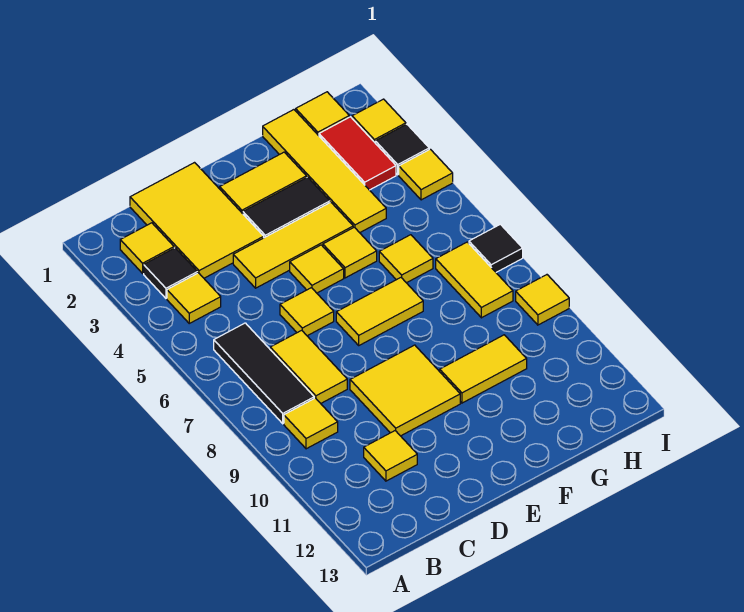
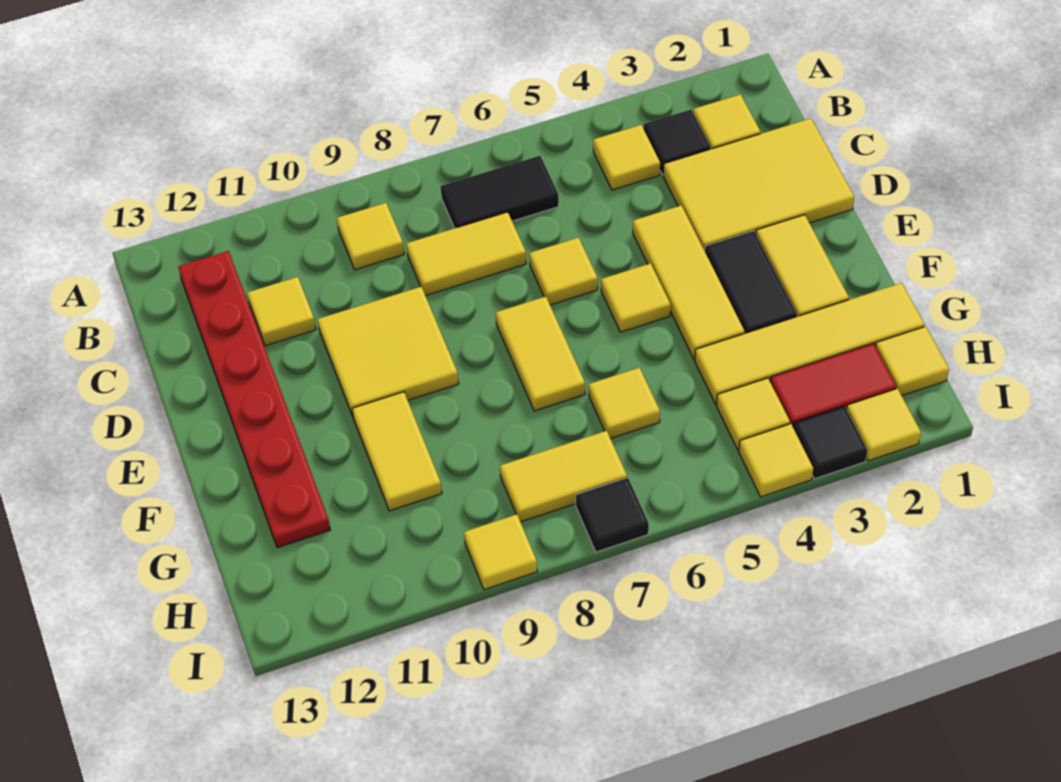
black tile B6:B8 level 1 -> black tile B6:B7 level 1
none -> red plate B12:G12 level 1
yellow tile F5 level 1 -> yellow tile H4 level 1

